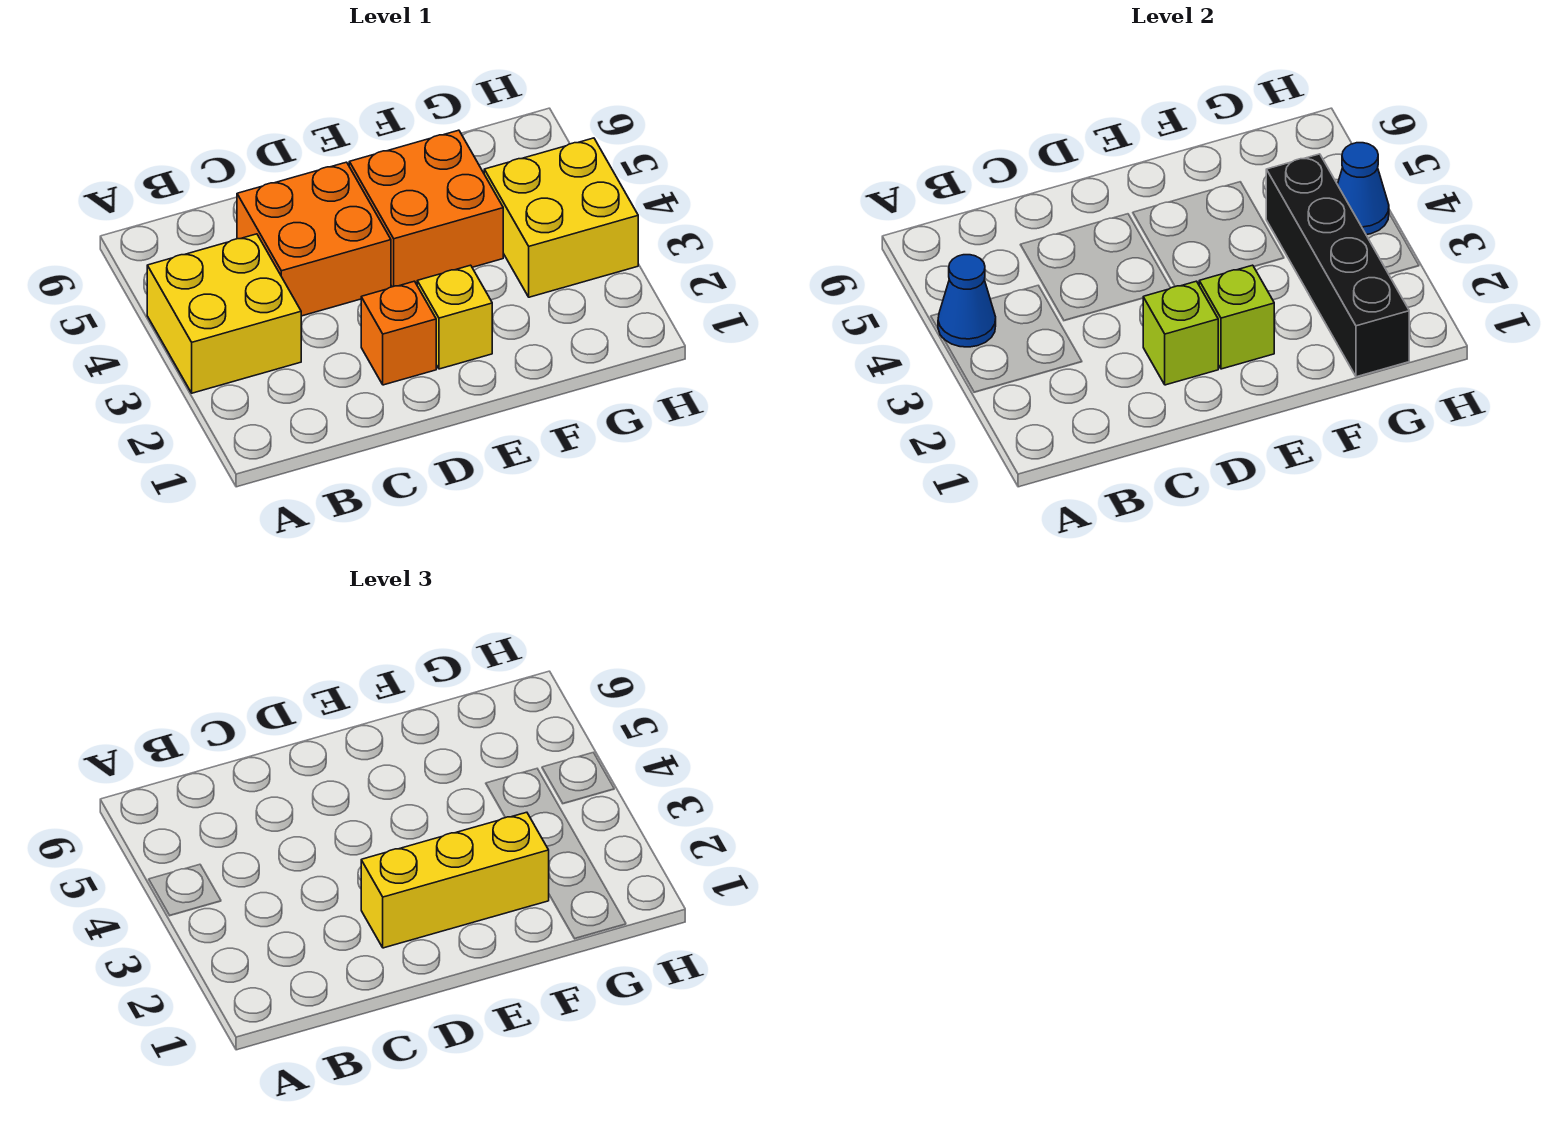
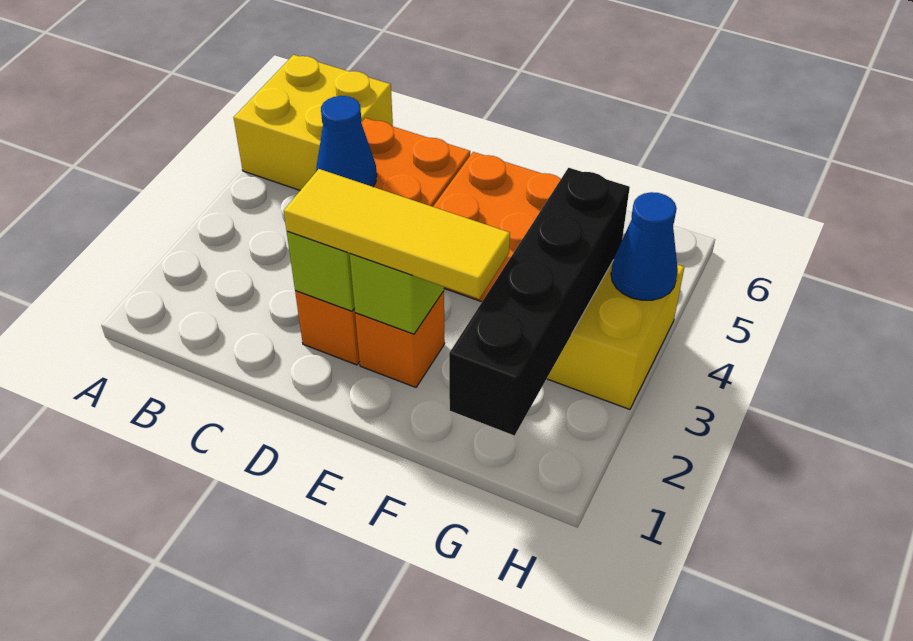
yellow brick A3:B4 level 1 -> yellow brick A5:B6 level 1
blue cone A4 level 2 -> blue cone C4 level 2
yellow brick D2:F2 level 3 -> yellow tile D2:F2 level 3
yellow brick E2 level 1 -> orange brick E2 level 1

